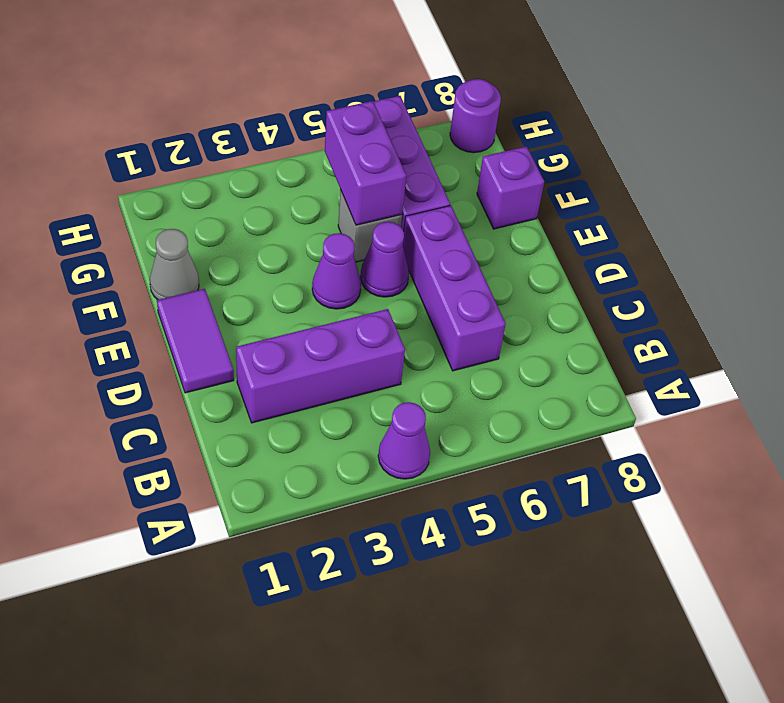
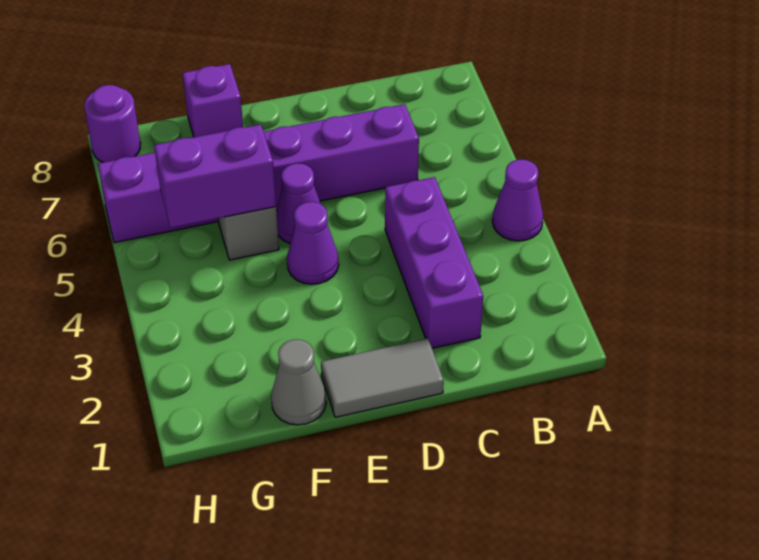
purple tile D1:E1 level 1 -> grey tile D1:E1 level 1

